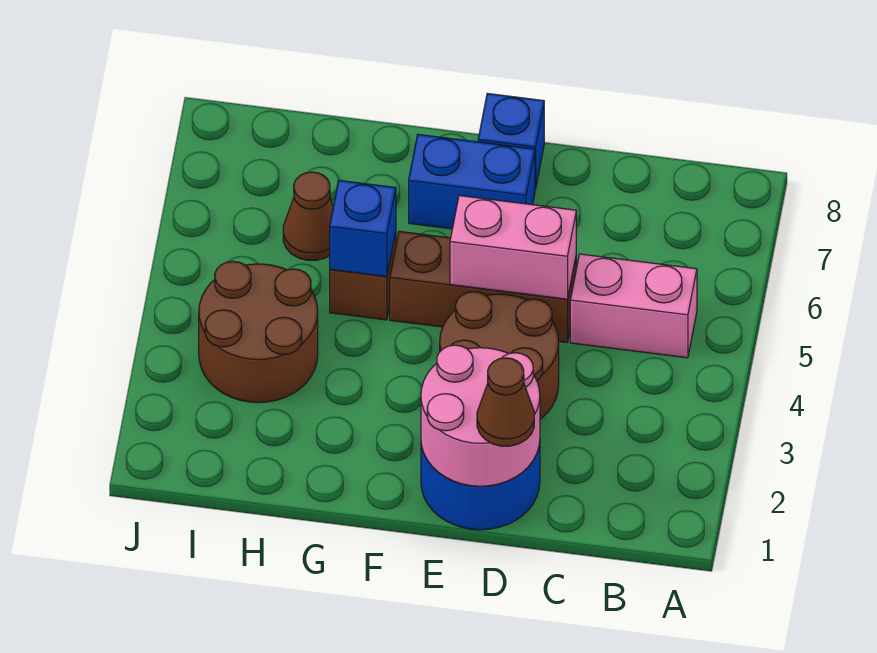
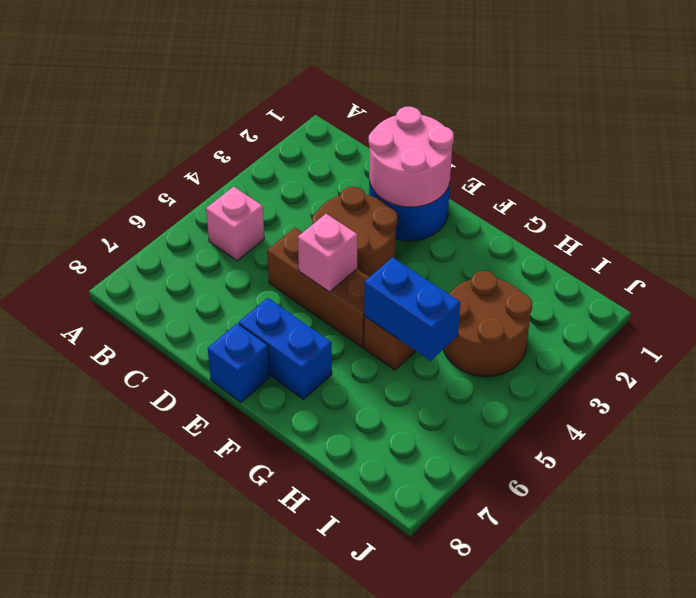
pink brick B5:C5 level 1 -> pink brick B5 level 1
brown cone D1 level 3 -> none
pink brick D5:E5 level 2 -> pink brick E5 level 2
blue brick G5 level 2 -> blue brick G5:H5 level 2
brown cone H6 level 1 -> none

